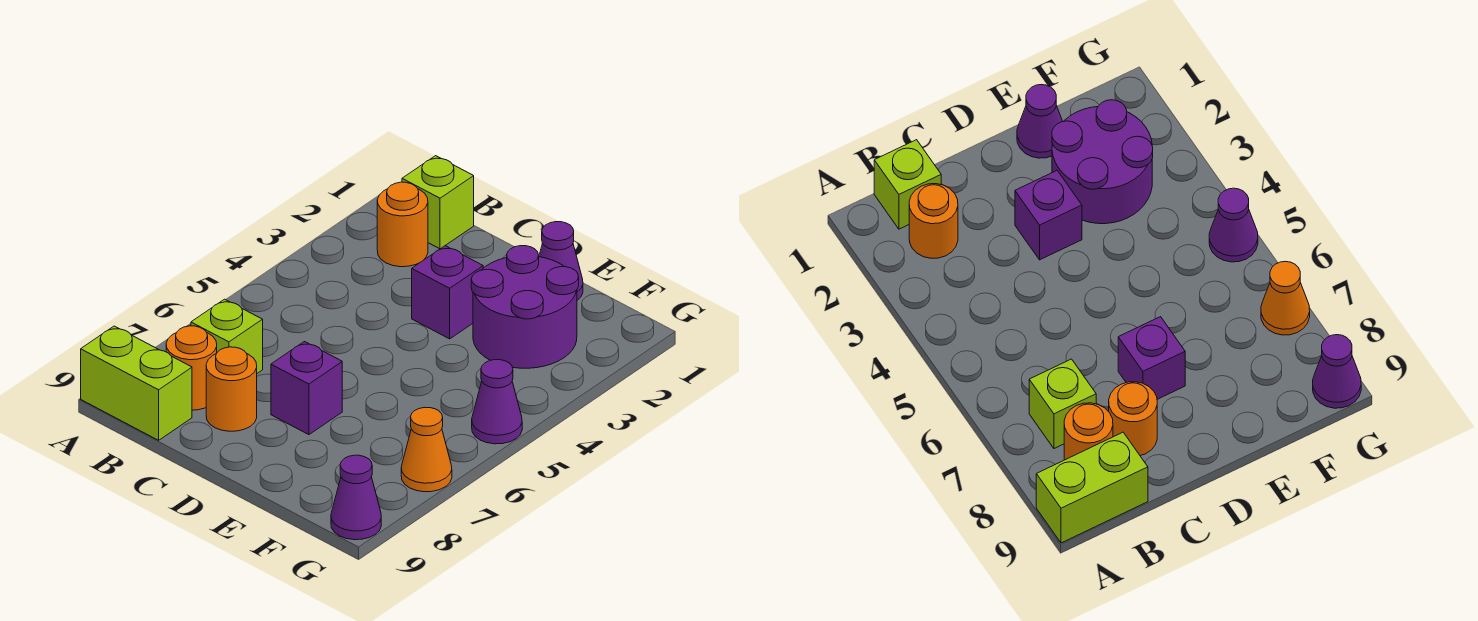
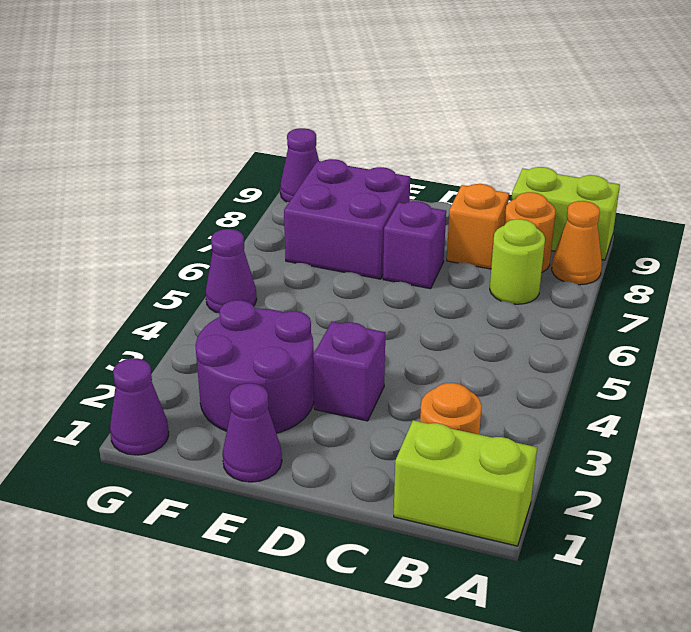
lime brick B1 level 1 -> lime brick A1:B1 level 1
lime brick B7 level 1 -> lime round brick B7 level 1
orange round brick C8 level 1 -> orange brick C8 level 1
none -> purple brick E7:F8 level 1
none -> purple cone G1 level 1
orange cone G7 level 1 -> orange cone A8 level 1

